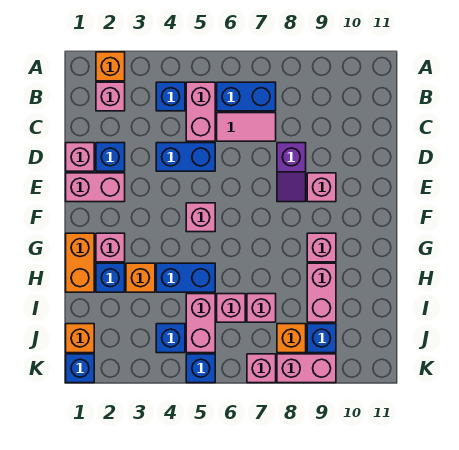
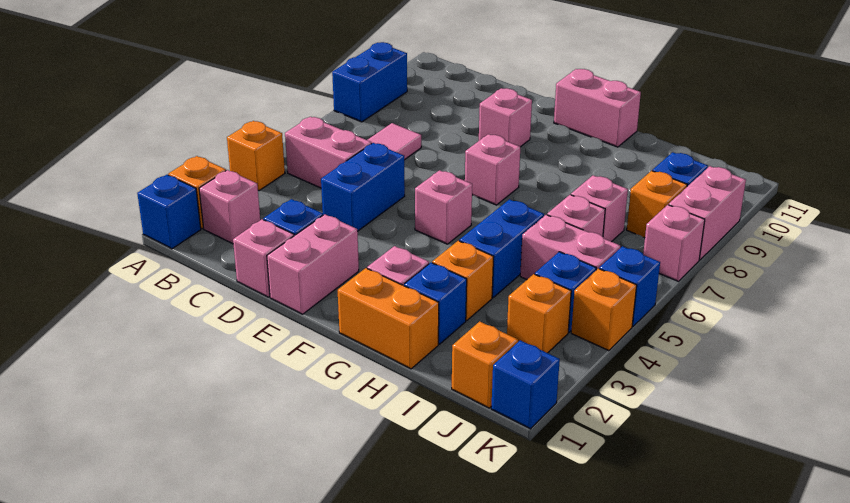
none -> orange brick A4 level 1
blue brick B4 level 1 -> blue brick A1 level 1
blue brick B6:B7 level 1 -> blue brick A8:A9 level 1
purple slope D8:E8 level 1 top D -> none
pink brick G9 level 1 -> pink brick F7 level 1
pink brick H9:I9 level 1 -> pink brick F11:G11 level 1
none -> orange brick J3 level 1
none -> orange brick K4 level 1

